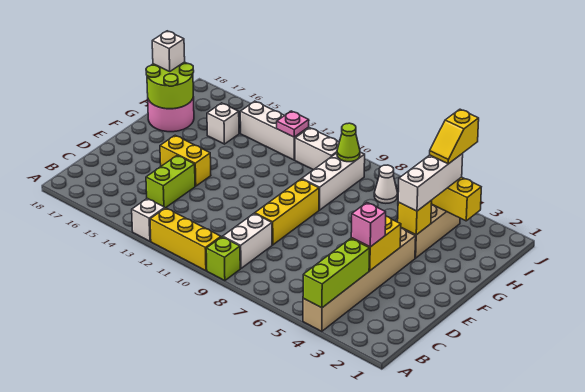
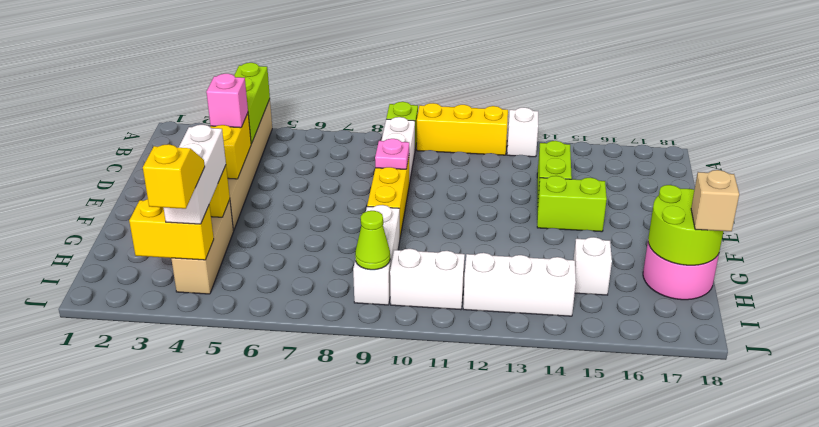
yellow brick E14:E15 level 1 -> lime brick E14:E15 level 1
white brick H18 level 3 -> tan brick H18 level 3
white cone I7 level 1 -> none
pink plate I12 level 2 -> pink plate D9 level 2

